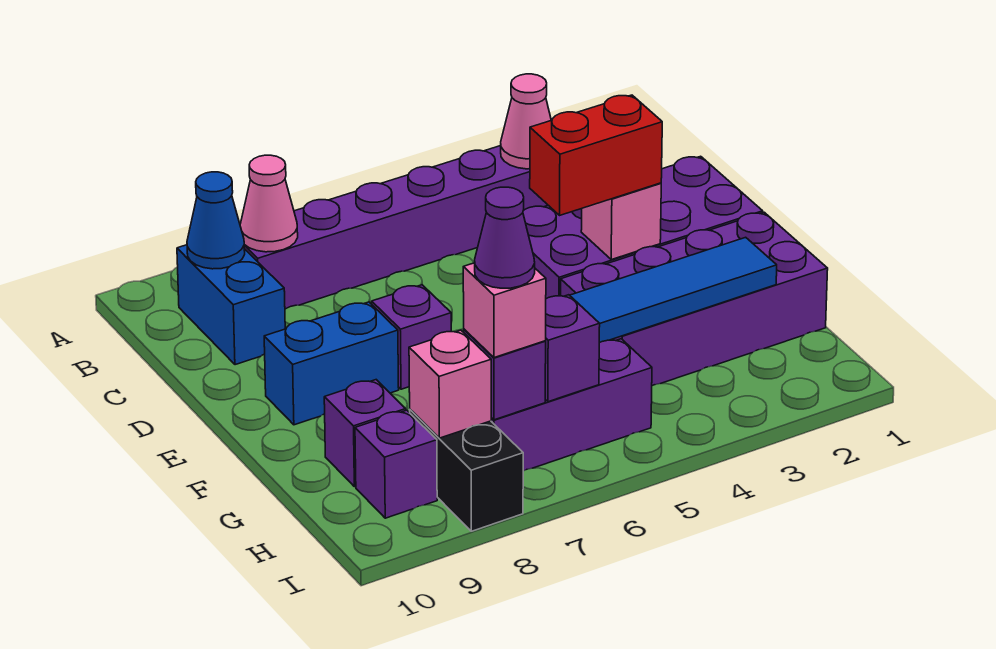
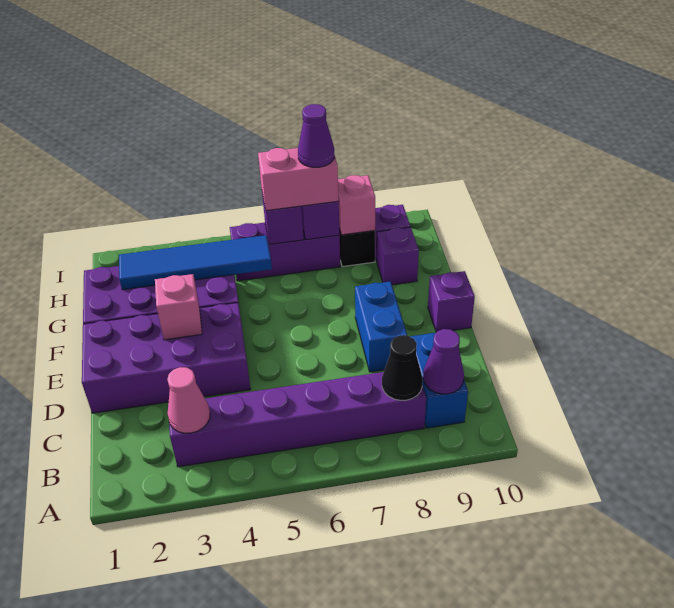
pink cone B8 level 2 -> black cone B8 level 2
blue cone B9 level 2 -> purple cone B9 level 2
red brick E3:E4 level 3 -> none
purple brick E7 level 1 -> purple brick E10 level 1
blue brick E8:E9 level 1 -> blue brick D8:E8 level 1
pink brick H7 level 3 -> pink brick H6:H7 level 3

